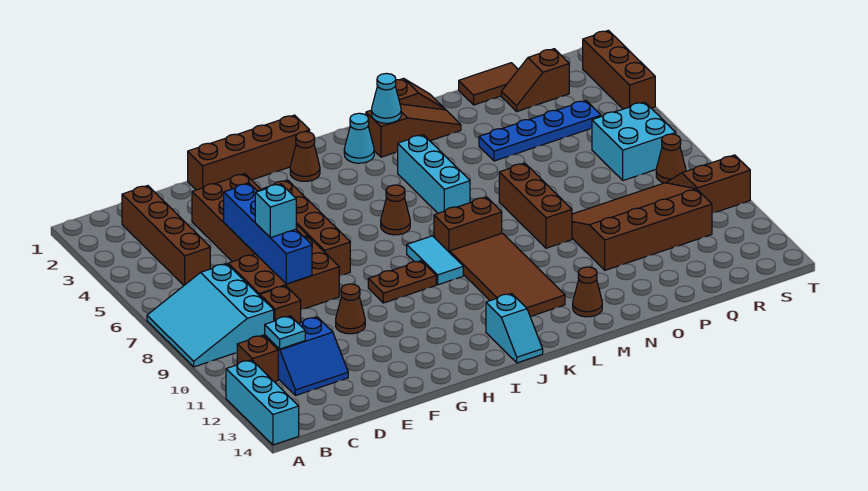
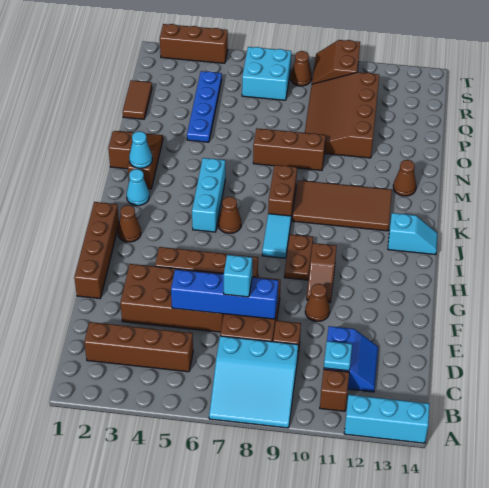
cyan tile J8:J9 level 1 -> cyan tile I8:J8 level 1
cyan brick L4:L6 level 1 -> cyan brick J5:L5 level 1
brown slope Q2:R2 level 1 top R -> brown slope G10:H10 level 1 top H

